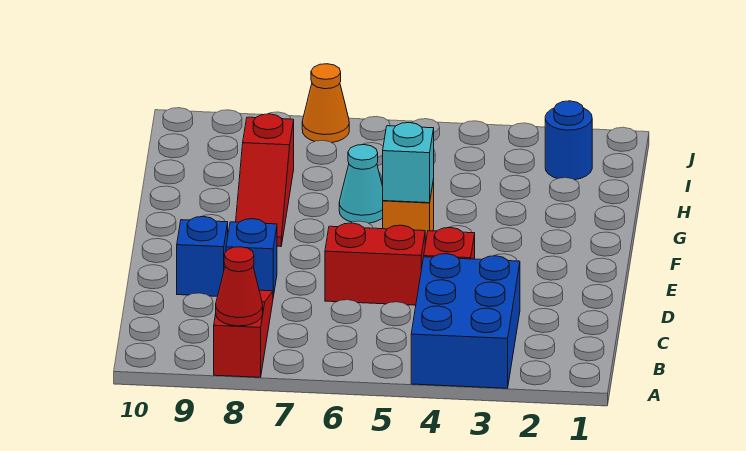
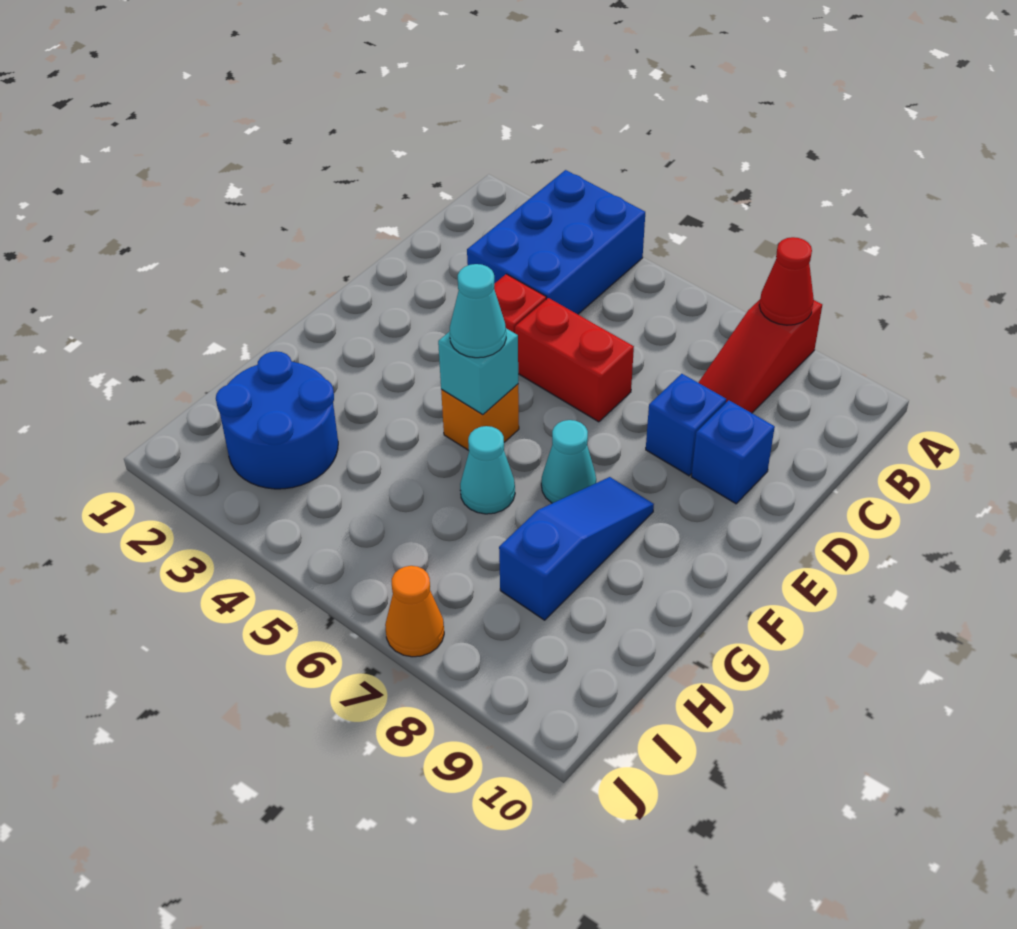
none -> cyan cone F5 level 3
none -> cyan cone F7 level 1
red slope F8:H8 level 1 top H -> blue slope F8:H8 level 1 top H
blue round brick I2 level 1 -> blue round brick H2:I3 level 1

